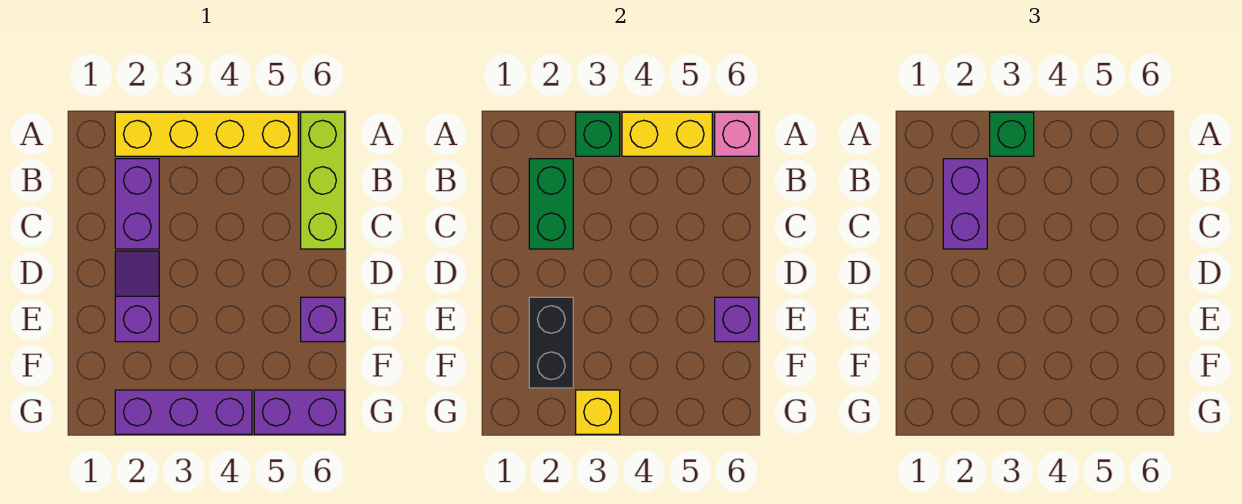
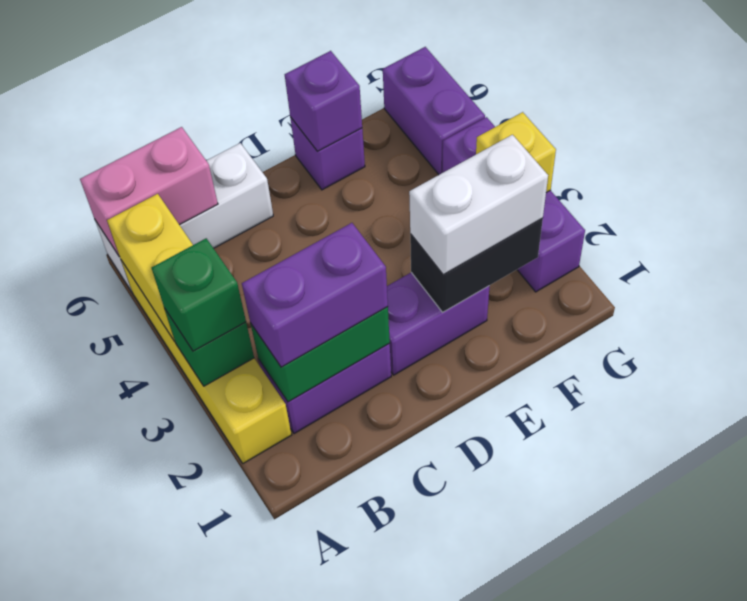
lime brick A6:C6 level 1 -> white brick A6:C6 level 1
pink brick A6 level 2 -> pink brick A6:B6 level 2
purple slope D2:E2 level 1 top E -> purple brick D2:E2 level 1
none -> white brick E2:F2 level 3

